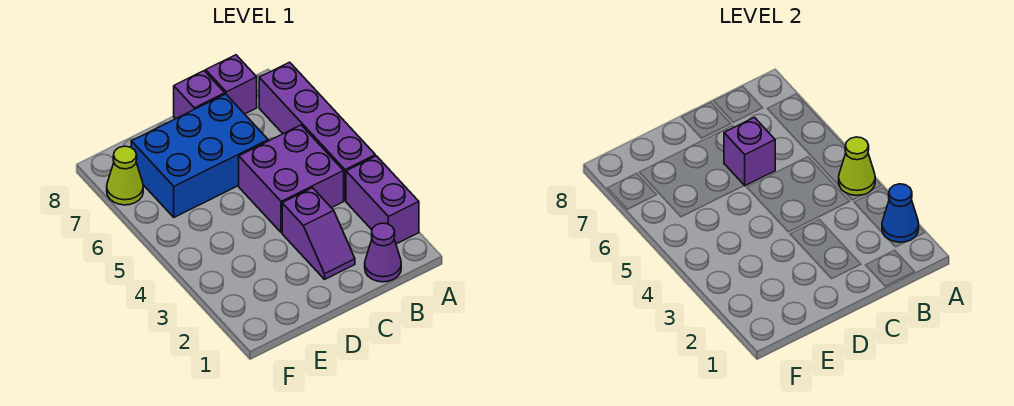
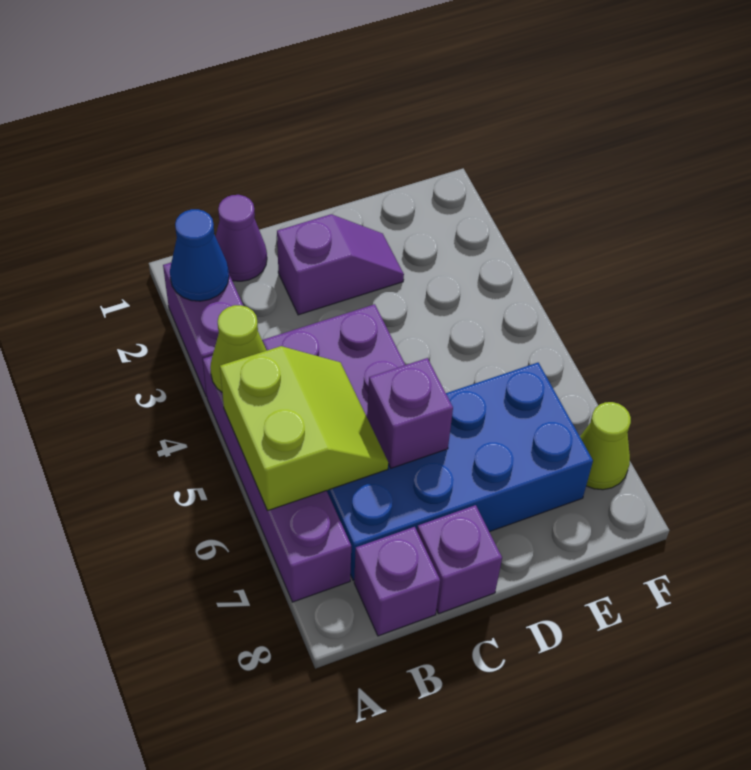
none -> lime slope A5:B6 level 2 top A
purple slope C2:C3 level 1 top 3 -> purple slope C2:D2 level 1 top C
blue brick C6:E7 level 1 -> blue brick B6:E7 level 1

